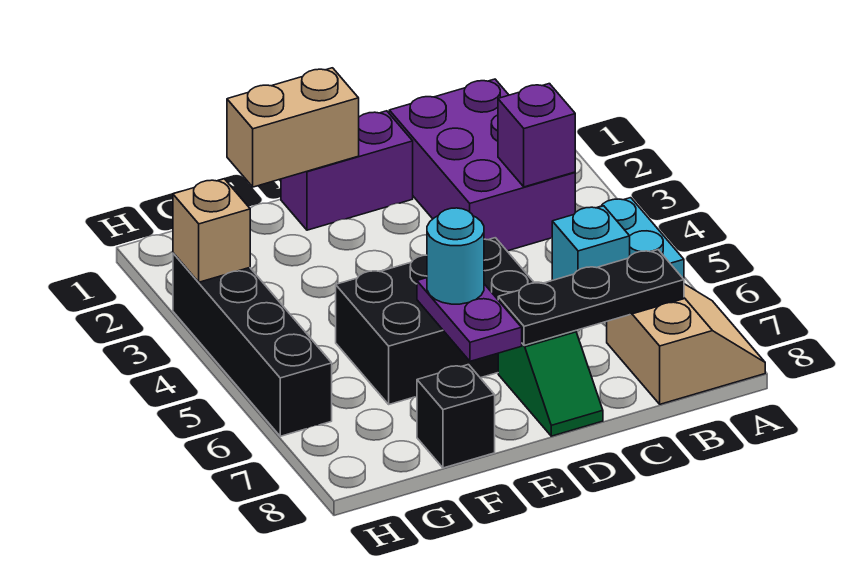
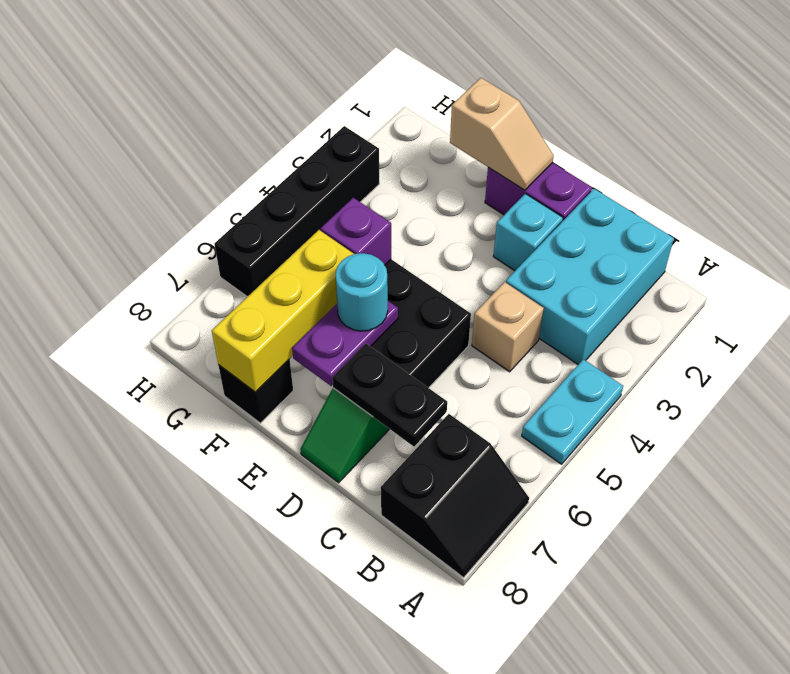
tan slope A7:B8 level 1 top B -> black slope A7:B8 level 1 top B
purple brick B1:C3 level 1 -> cyan brick B1:C3 level 1
purple brick B3 level 2 -> purple brick F5 level 2
cyan brick B5 level 1 -> cyan brick D2 level 1
black plate B7:D7 level 2 -> black plate C7:D7 level 2
tan brick E1:F1 level 2 -> tan slope E1:F1 level 2 top F
none -> yellow brick F6:F8 level 2
tan brick H3 level 2 -> tan brick C4 level 1

